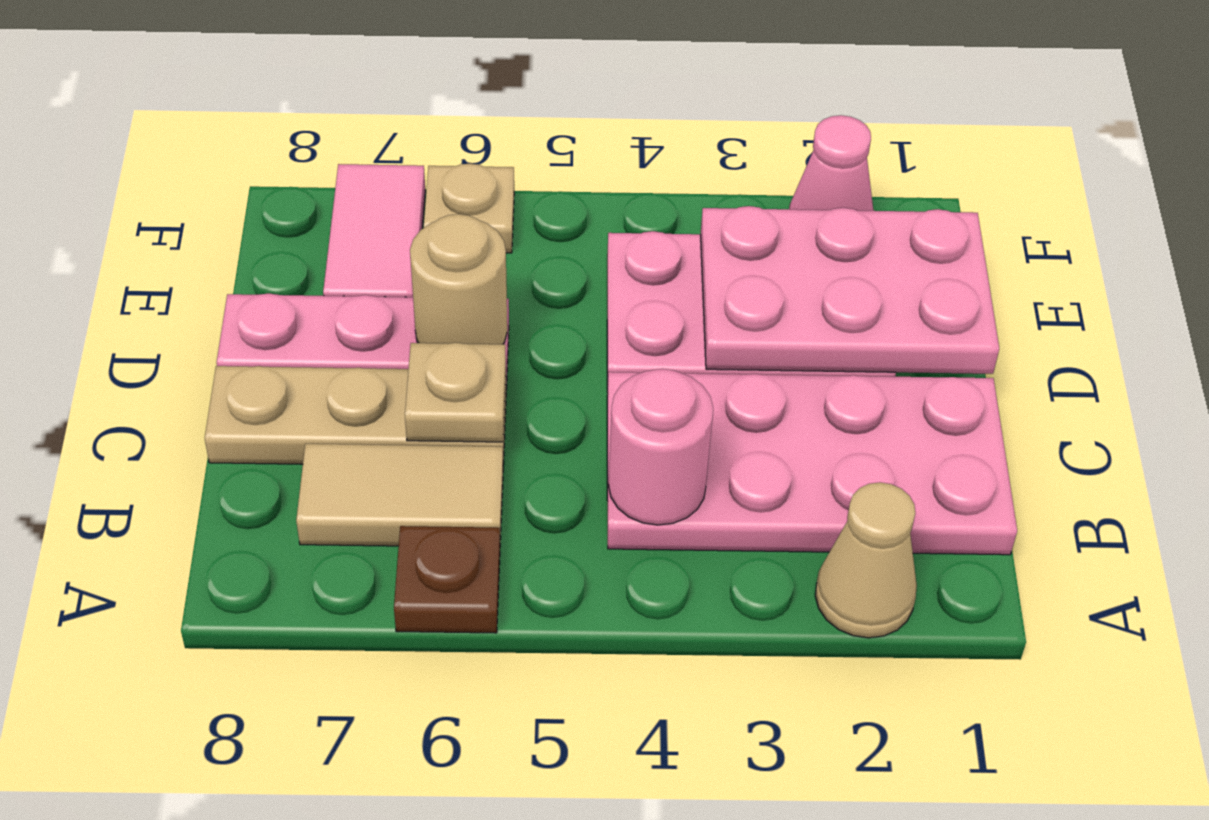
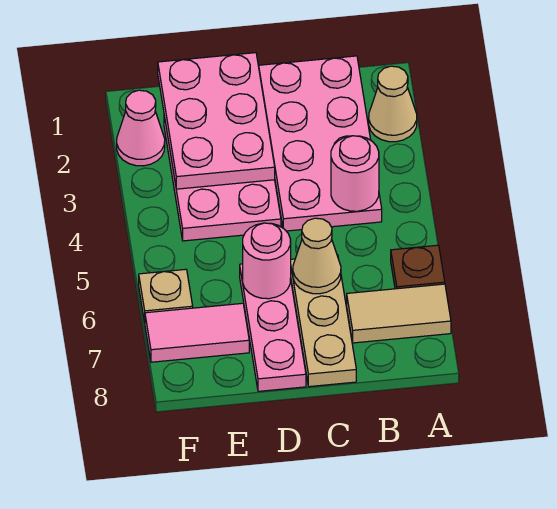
tan tile B6:B7 level 1 -> tan tile A7:B7 level 1
tan plate C6 level 2 -> tan cone C6 level 2
tan round brick D6 level 2 -> pink round brick D6 level 2

